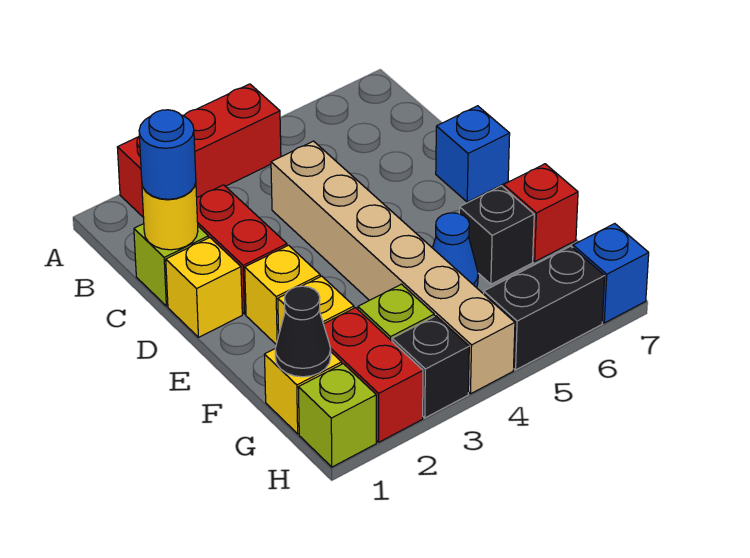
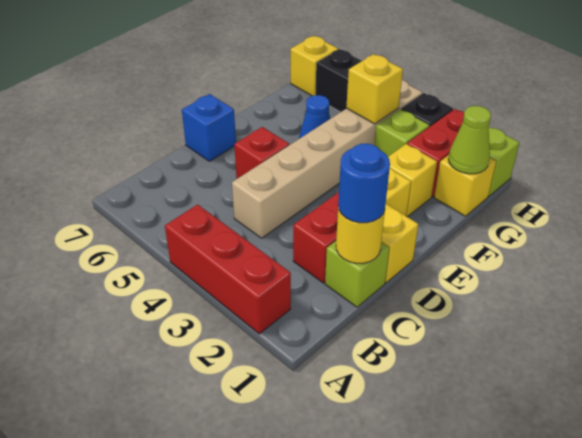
black brick F6 level 1 -> none
red brick F7 level 1 -> red brick D5 level 1
black cone G1 level 2 -> lime cone G1 level 2
none -> yellow brick G4 level 2
blue brick H7 level 1 -> yellow brick H7 level 1

